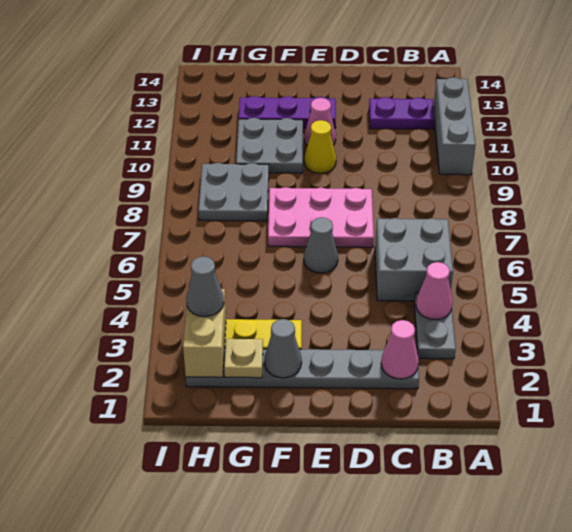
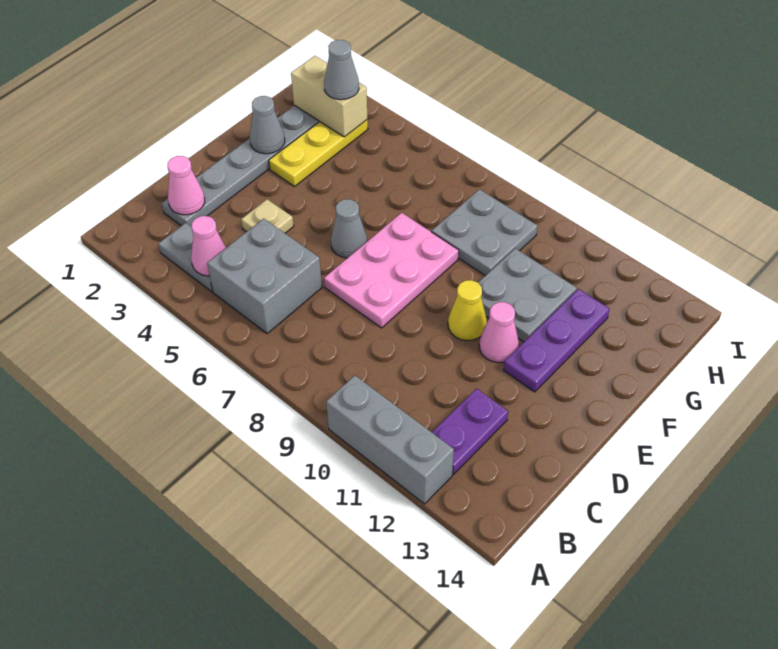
tan plate G2 level 2 -> tan plate D4 level 1

